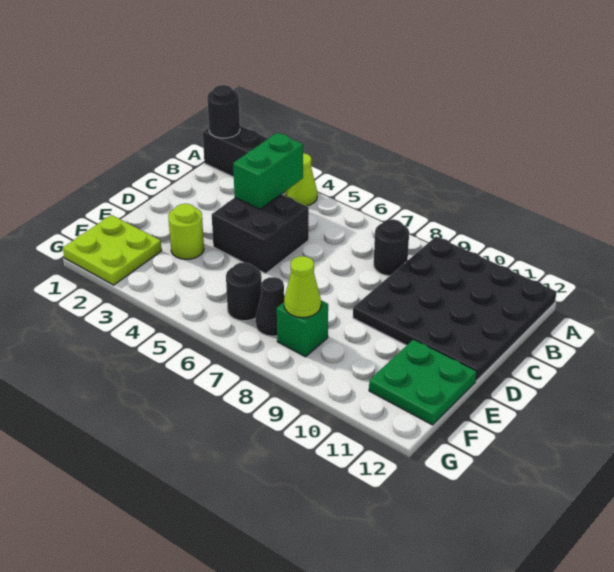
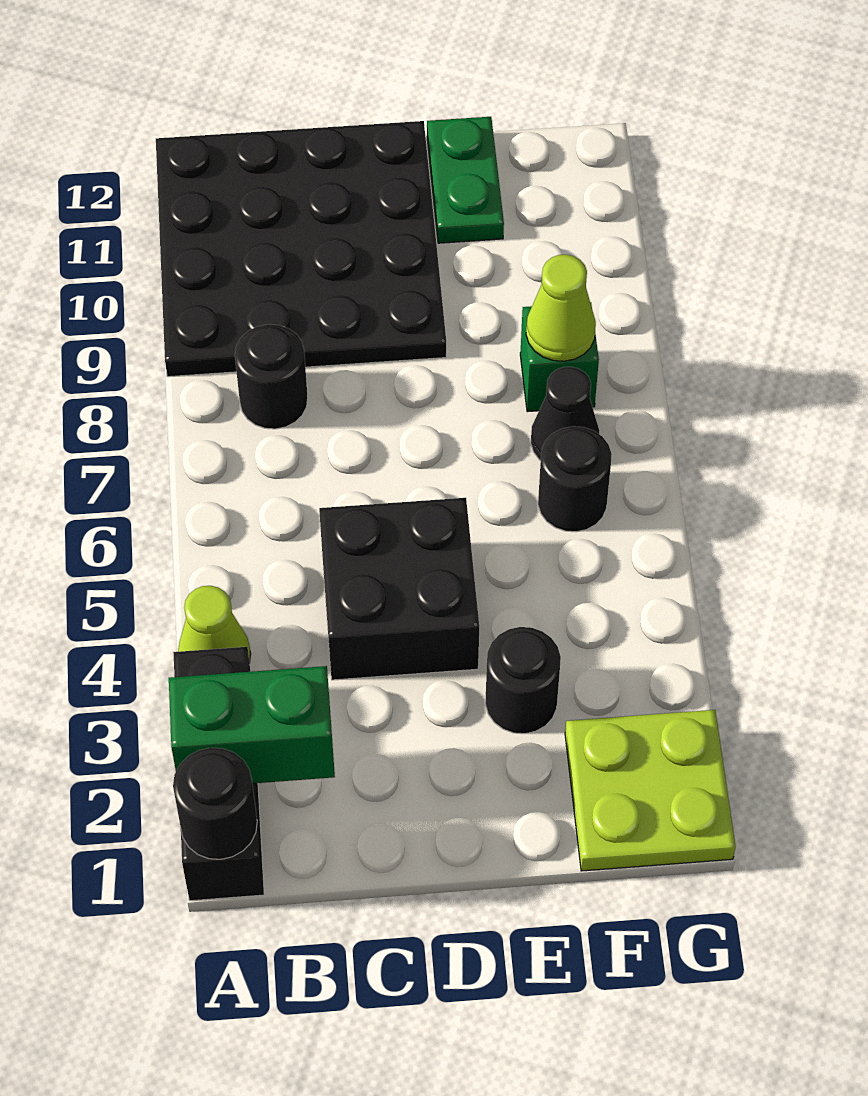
green brick B4:C4 level 2 -> green brick A2:B2 level 2
lime round brick E3 level 1 -> black round brick E3 level 1
green plate E11:F12 level 1 -> green plate E11:E12 level 1

